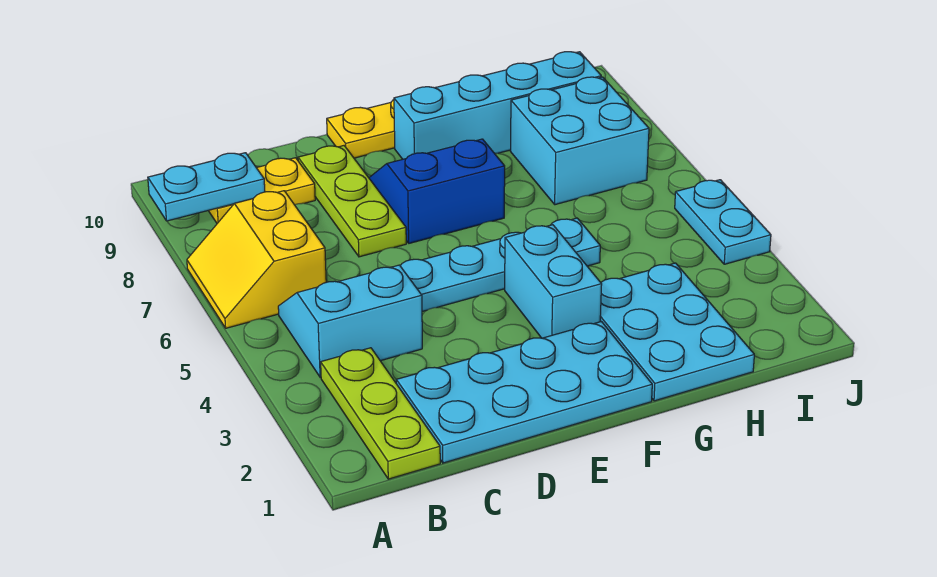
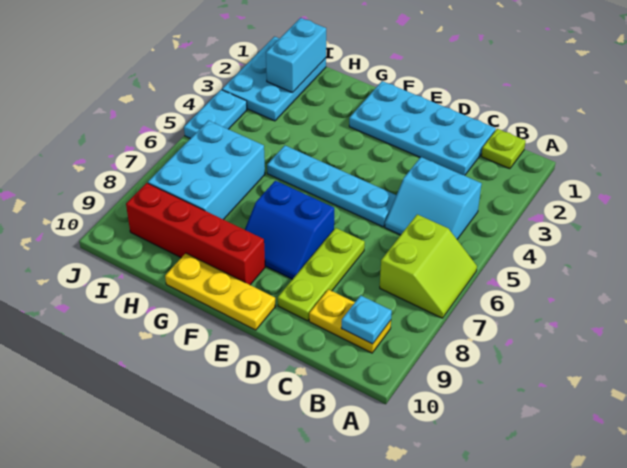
yellow slope A6:B7 level 1 top B -> lime slope A6:B7 level 1 top B
cyan plate A9:B9 level 2 -> cyan plate B9 level 2
lime plate B1:B3 level 1 -> lime plate B1 level 1
cyan brick F3:F4 level 1 -> cyan brick I1:I2 level 2
cyan brick F9:I9 level 1 -> red brick F9:I9 level 1
cyan plate G1:H3 level 1 -> cyan plate I1:J3 level 1
cyan brick H7:I8 level 1 -> cyan brick H6:I8 level 1

